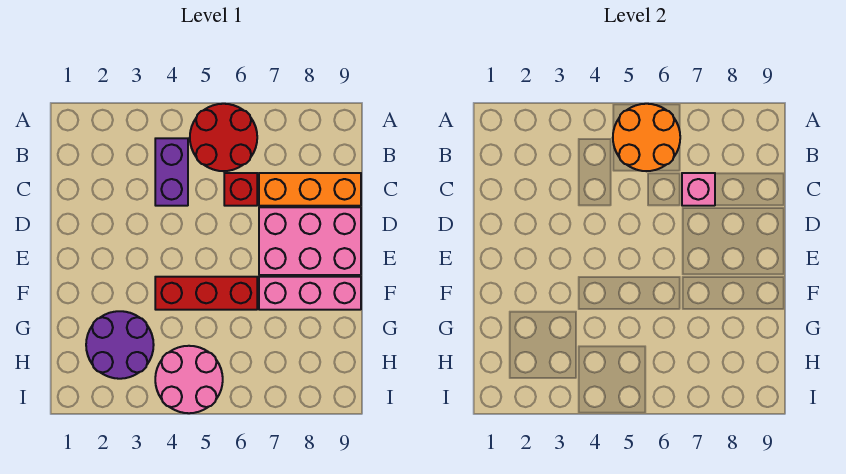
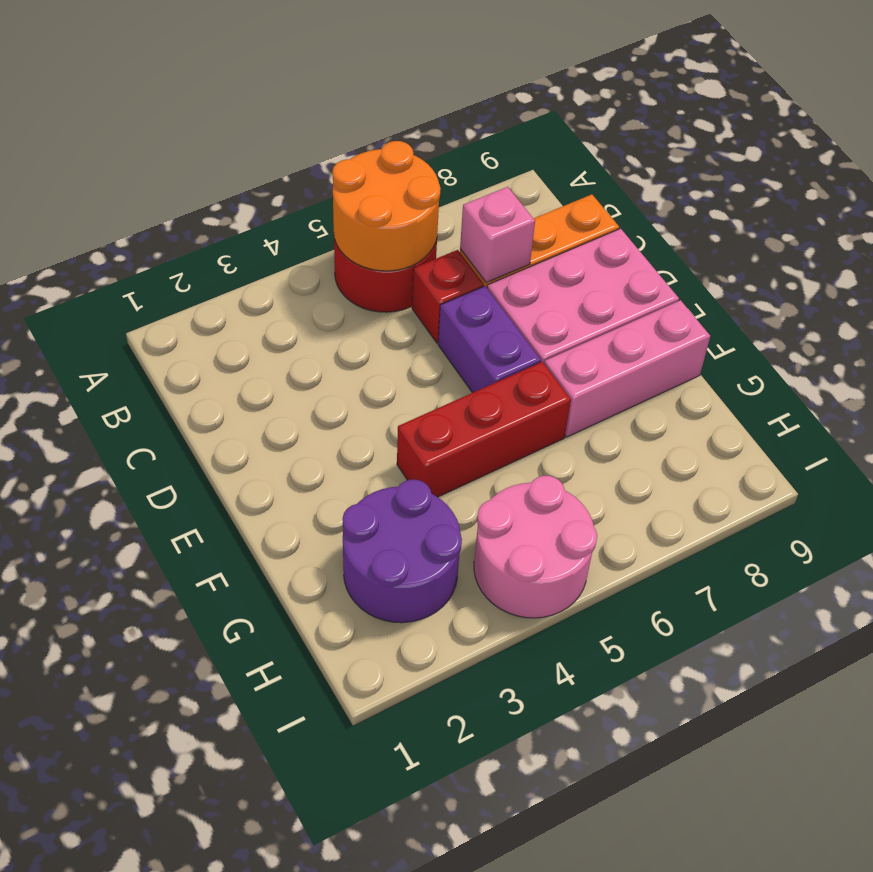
purple brick B4:C4 level 1 -> purple brick D6:E6 level 1

